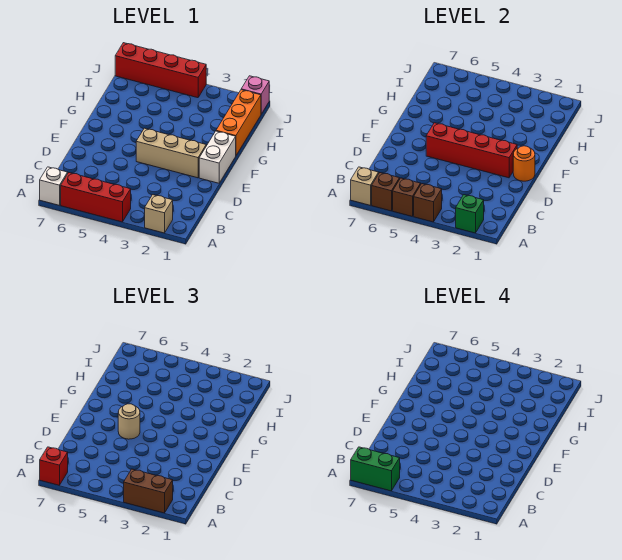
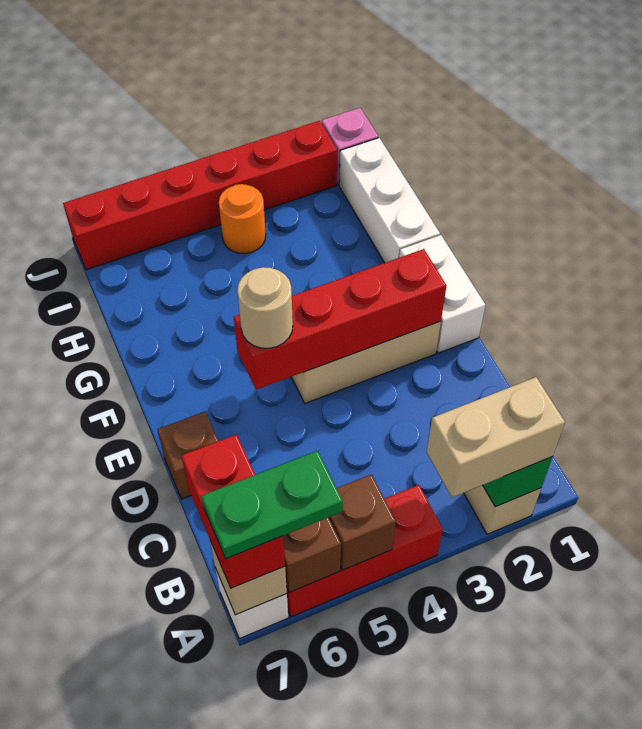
brown brick A2:A3 level 3 -> tan brick A2:A3 level 3
brown brick A4 level 2 -> brown brick D7 level 1
green brick A6:A7 level 4 -> green plate A6:A7 level 4
red brick A7 level 3 -> red brick A7:B7 level 3
orange round brick E1 level 2 -> orange round brick I4 level 1
orange brick G1:I1 level 1 -> white brick G1:I1 level 1
red brick J4:J7 level 1 -> red brick J2:J7 level 1

